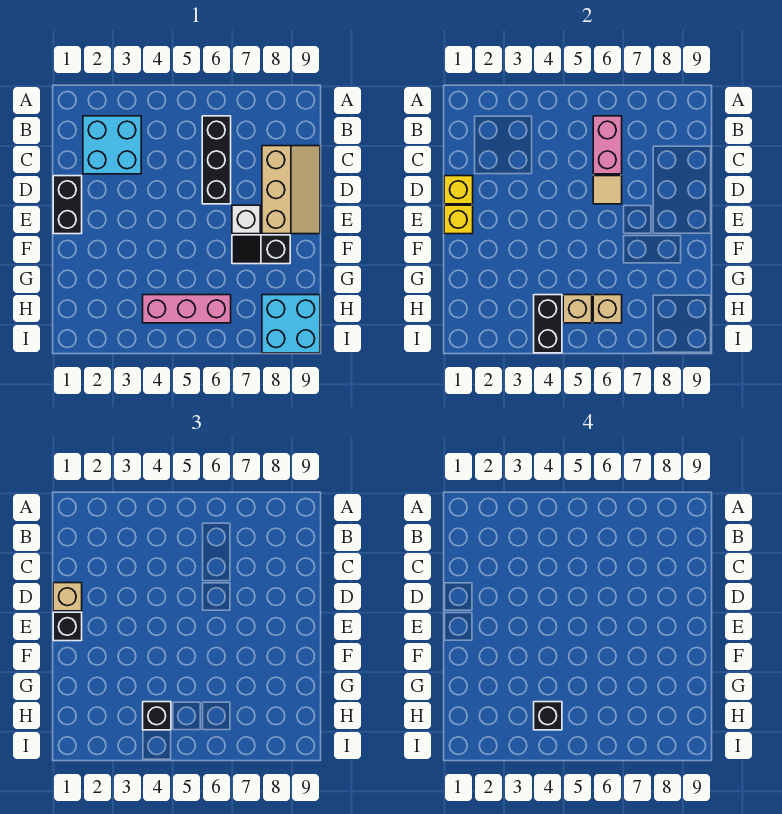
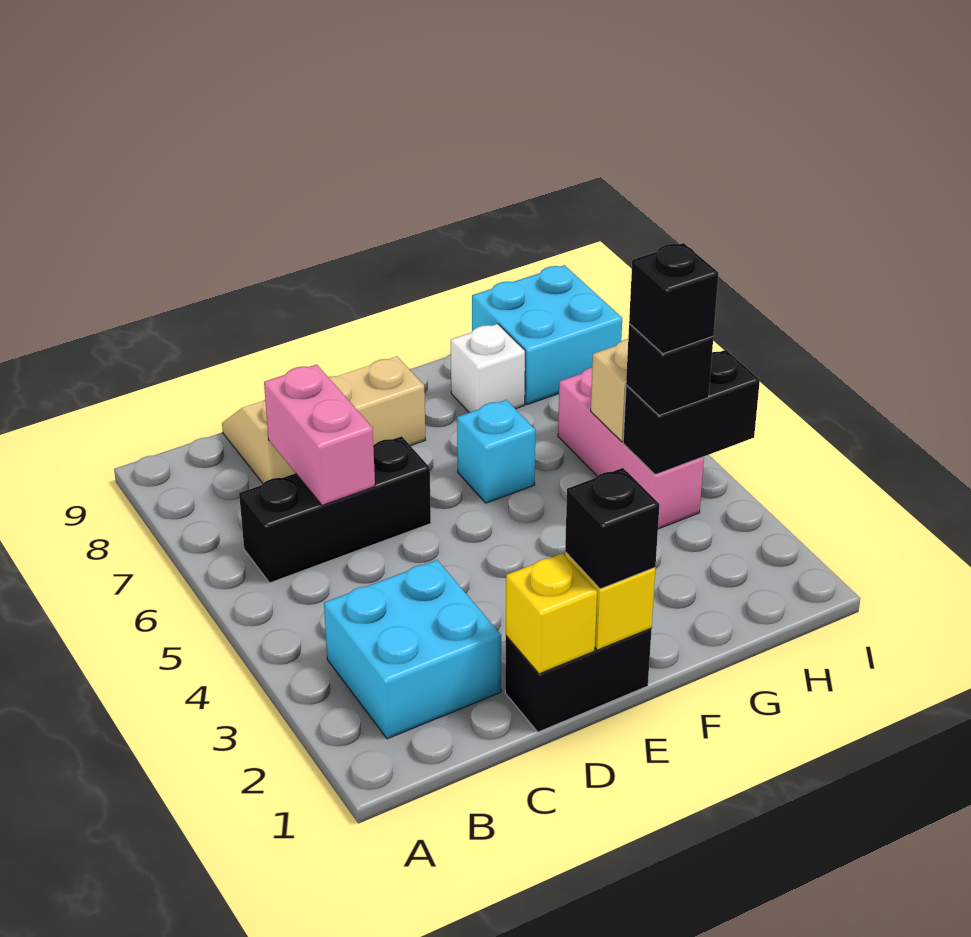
pink brick B6:C6 level 2 -> pink brick C6:C7 level 2
tan brick D1 level 3 -> none
tan tile D6 level 2 -> none
white brick E7 level 1 -> white brick G8 level 1
none -> cyan brick F6 level 1
black slope F7:F8 level 1 top 8 -> none
tan brick H6 level 2 -> none

